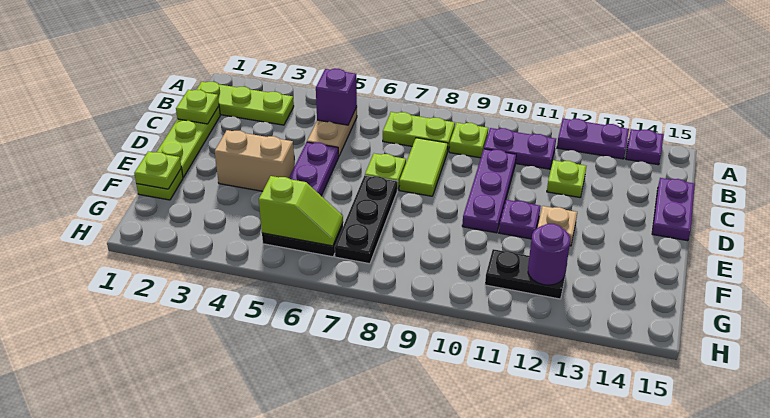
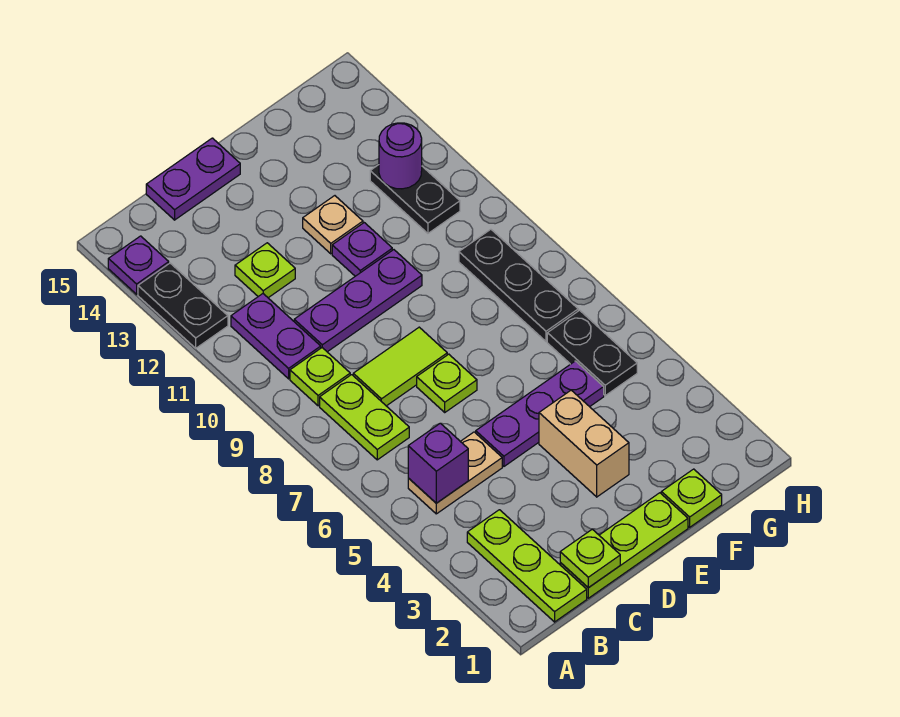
purple plate A12:A13 level 1 -> black plate A12:A13 level 1
black plate E7:G7 level 1 -> black plate G7:G9 level 1
lime plate F1 level 2 -> none
lime slope G5:G6 level 2 top 5 -> none

